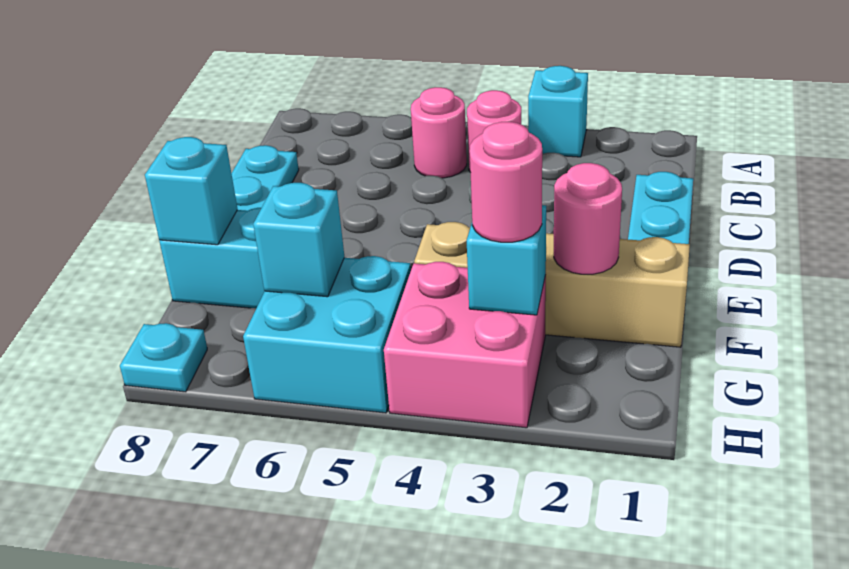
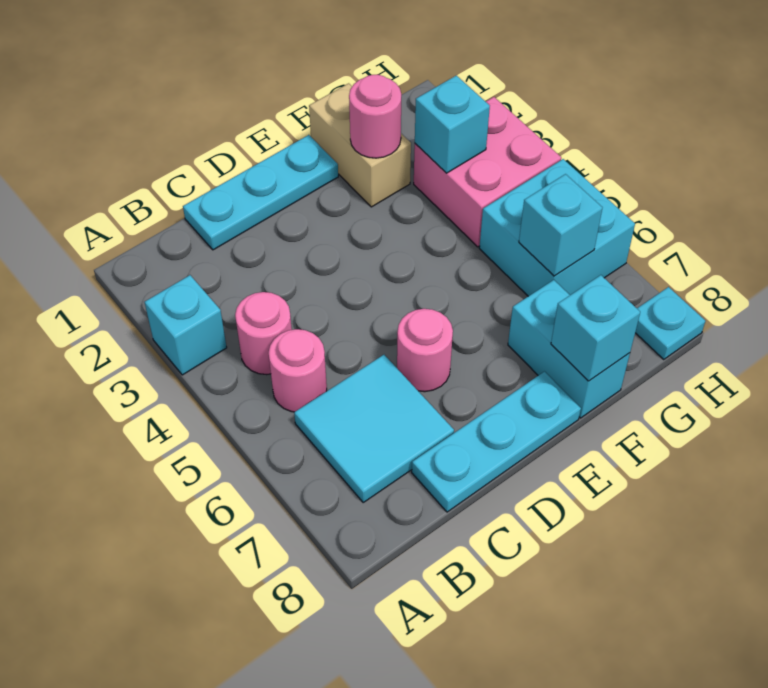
none -> cyan tile B6:C7 level 1
tan brick F1:F4 level 1 -> tan brick F1:F2 level 1
pink round brick G3 level 3 -> pink round brick D6 level 1

